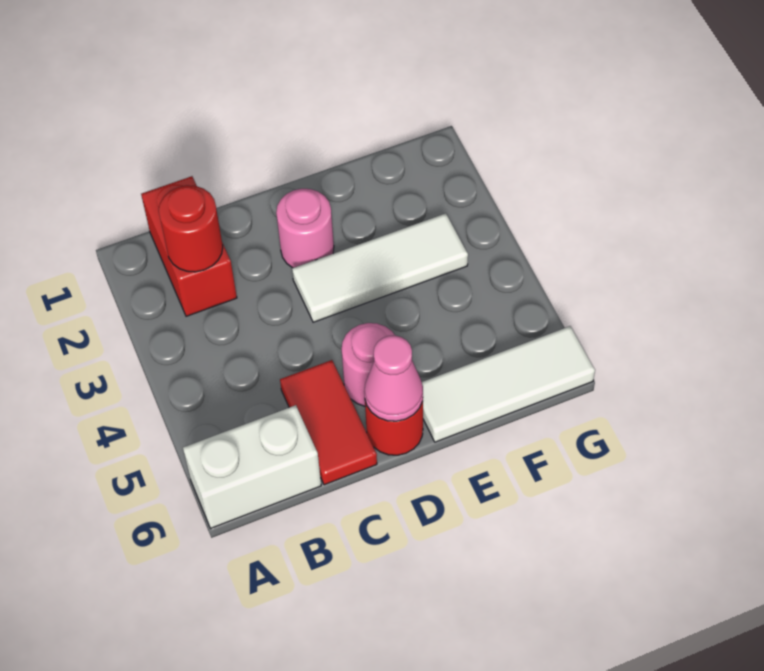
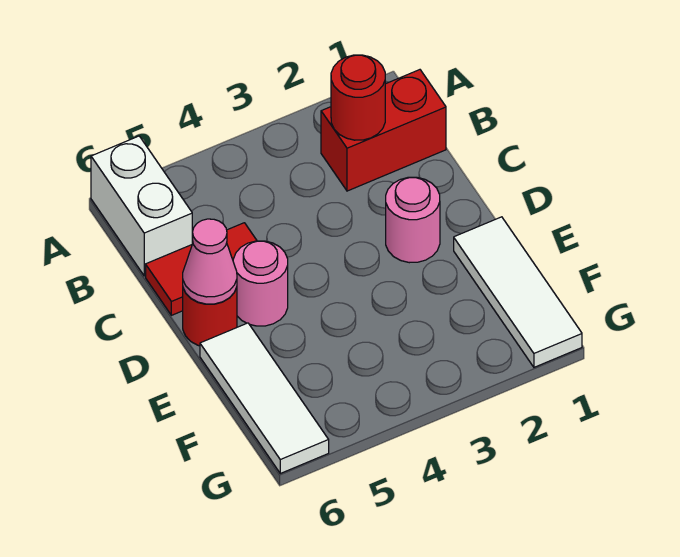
white tile D3:F3 level 1 -> white tile E1:G1 level 1

